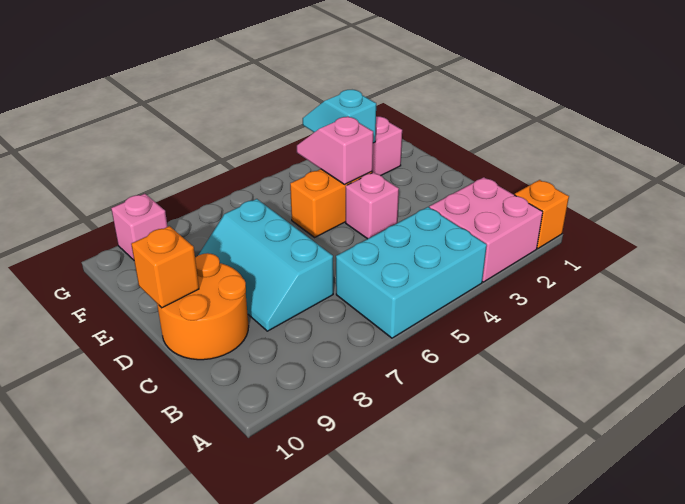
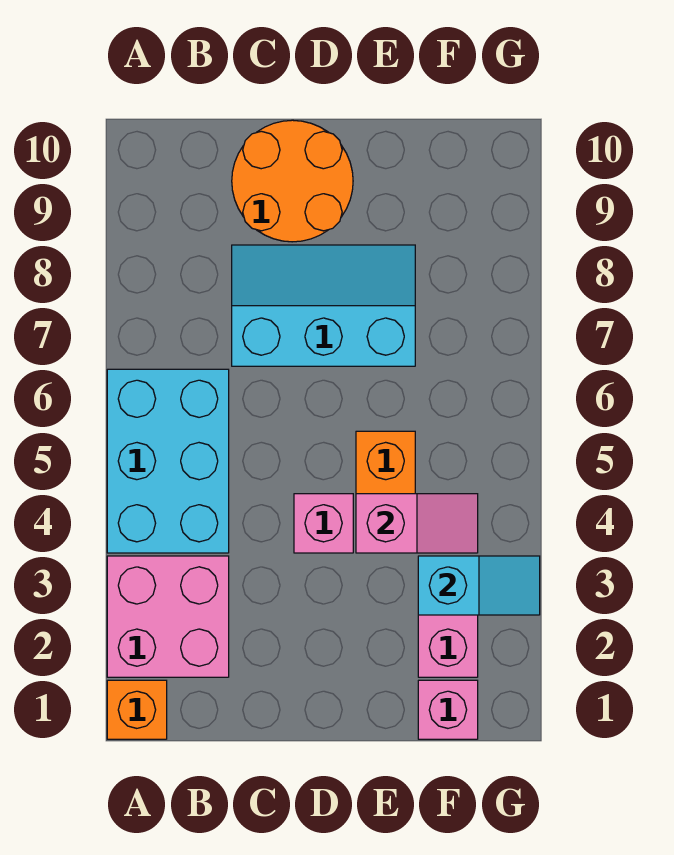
orange brick D10 level 2 -> none
pink brick G9 level 1 -> pink brick F1 level 1

